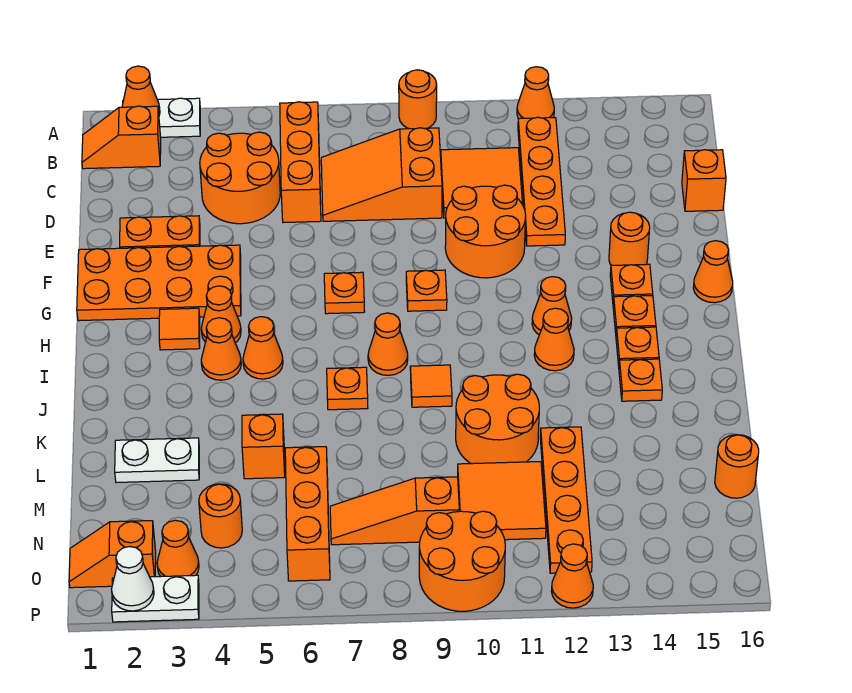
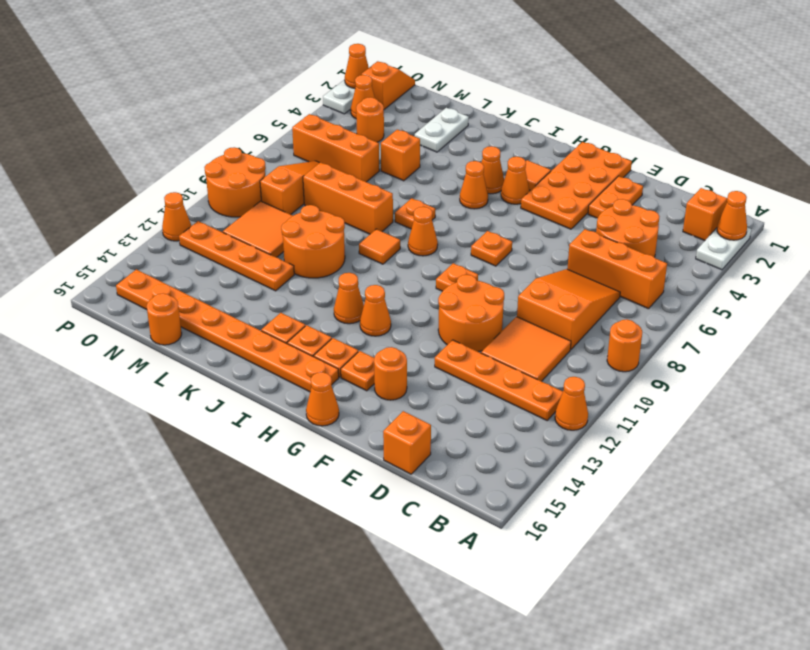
none -> orange plate H15:O15 level 1
none -> orange brick K8:M8 level 1
white cone P2 level 2 -> orange cone P2 level 2

